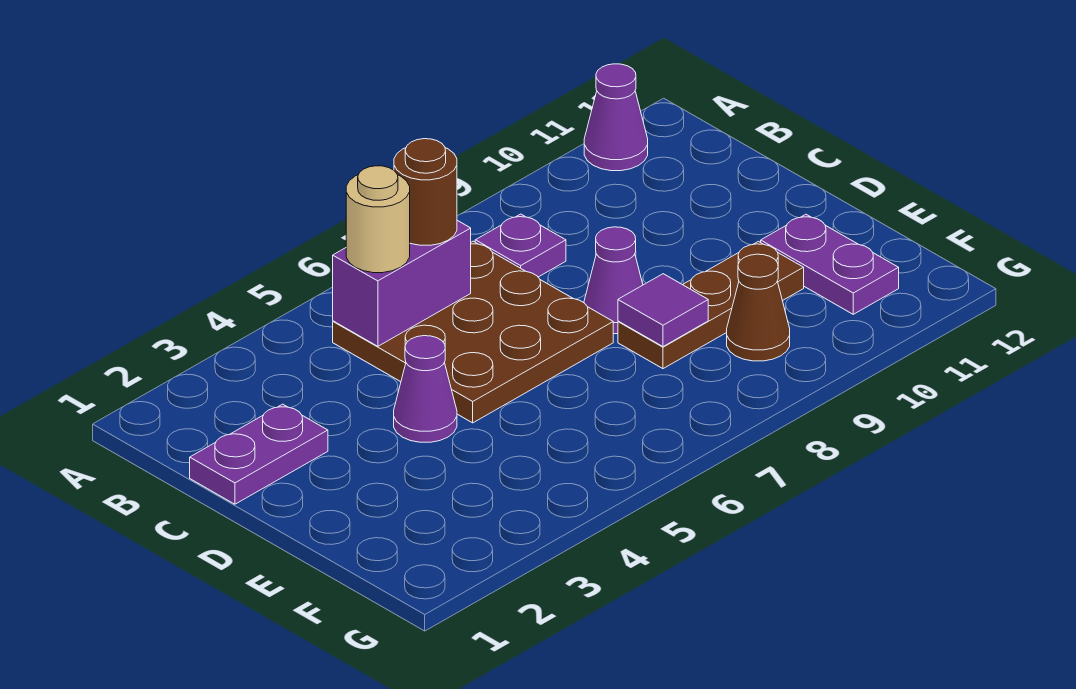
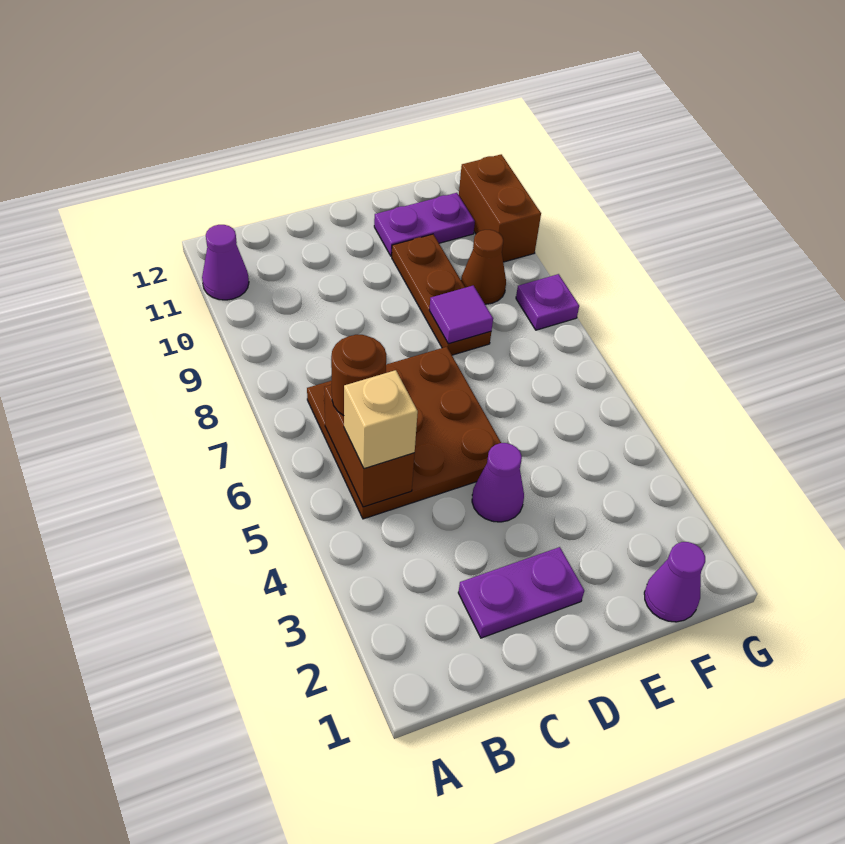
purple brick B5:B6 level 2 -> brown brick B5:B6 level 2
tan round brick B5 level 3 -> tan brick B5 level 3
purple plate B8 level 1 -> purple plate G8 level 1
purple plate C1:C2 level 1 -> purple plate C2:D2 level 1
purple cone D8 level 1 -> purple cone F1 level 1
none -> brown brick G10:G11 level 1

